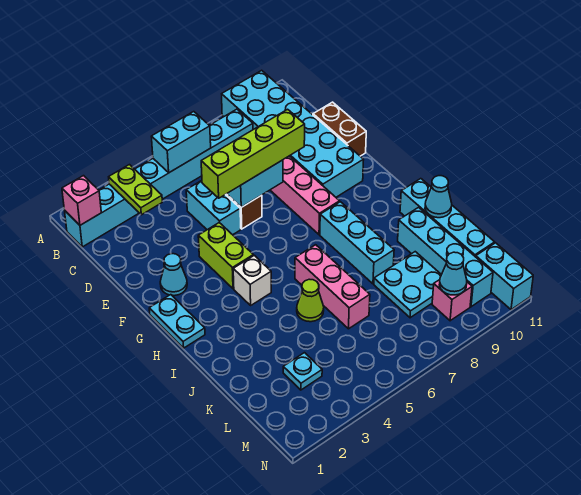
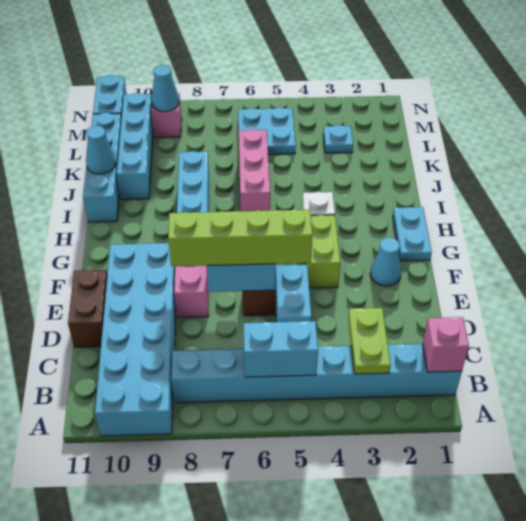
lime cone J5 level 1 -> none
cyan plate K8:L9 level 1 -> cyan plate L5:M6 level 1

